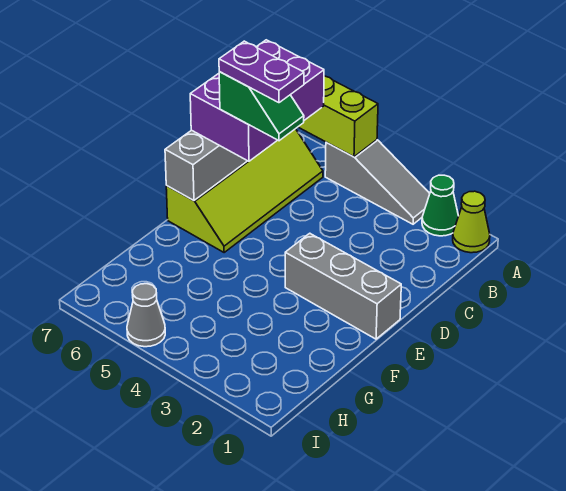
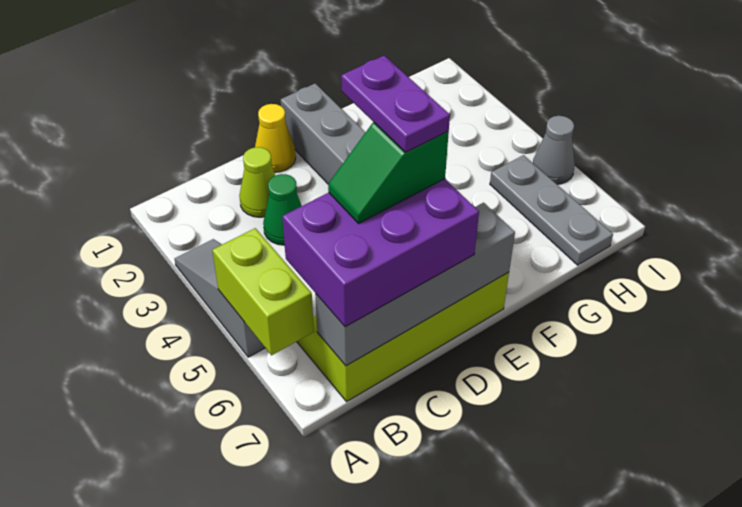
lime cone A1 level 1 -> lime cone C2 level 1
green cone A2 level 1 -> green cone C3 level 1
none -> yellow cone D1 level 1
green slope D5:D6 level 4 top 6 -> green slope C6:D6 level 4 top D
none -> grey plate H5:H7 level 1

